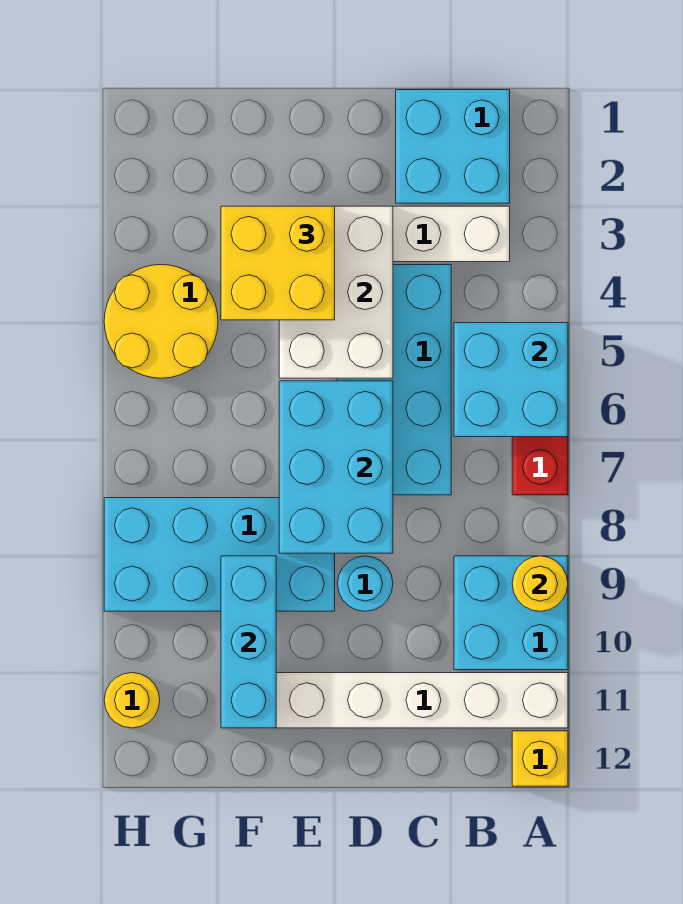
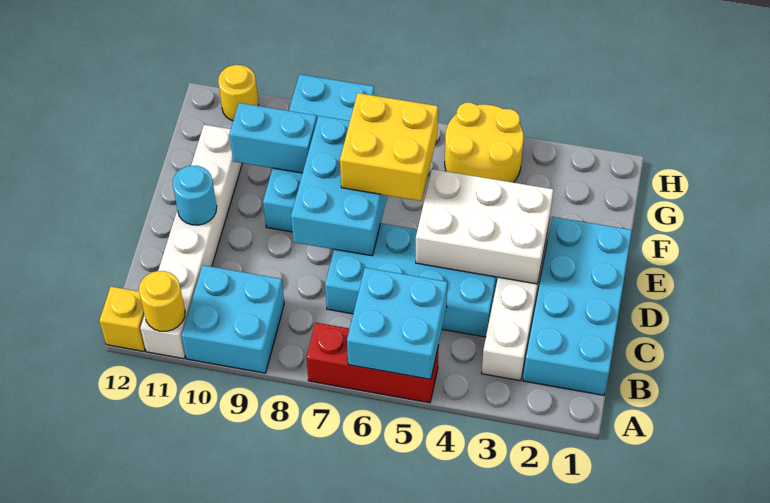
yellow round brick A9 level 2 -> yellow round brick A11 level 2
cyan brick B1:C2 level 1 -> cyan brick B1:E2 level 1
cyan brick D6:E8 level 2 -> cyan brick D7:F8 level 2
cyan round brick D9 level 1 -> cyan round brick D11 level 2
yellow brick E3:F4 level 3 -> yellow brick E6:F7 level 3
cyan brick F9:F11 level 2 -> cyan brick F9:F10 level 2

